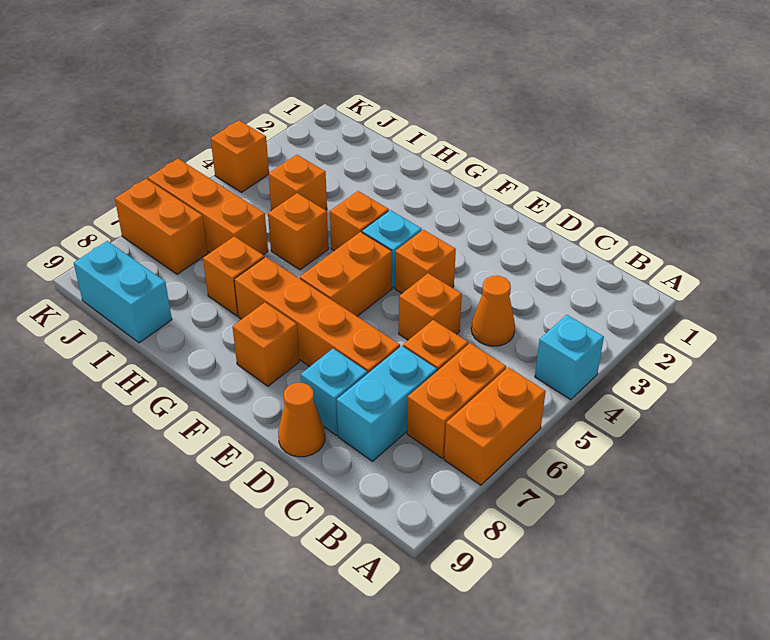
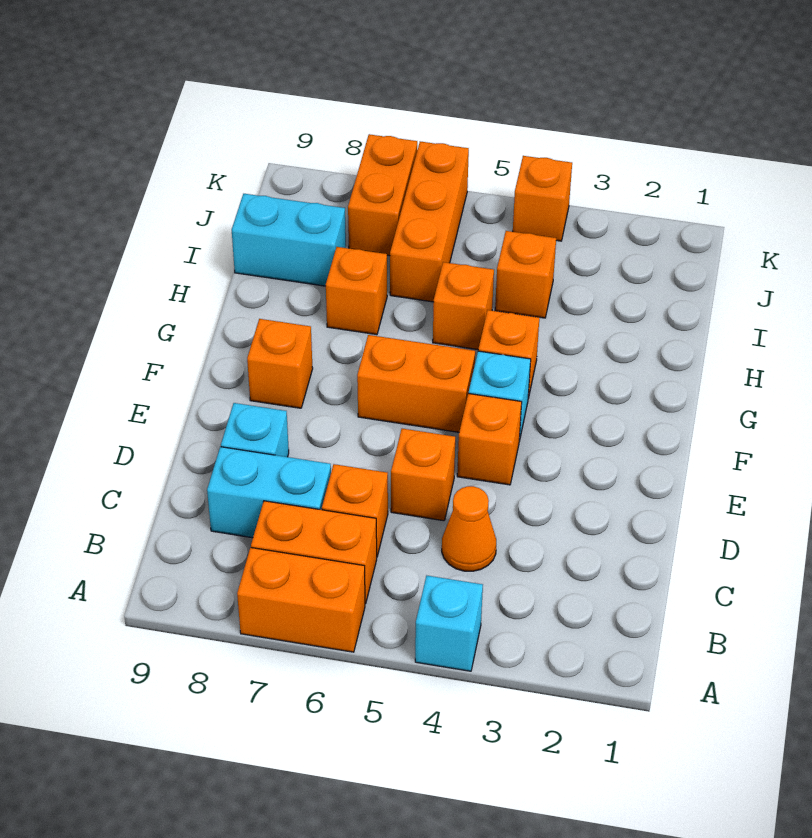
orange brick D7:G7 level 1 -> none
orange cone D9 level 1 -> none
cyan brick I9:J9 level 1 -> cyan brick I8:I9 level 1

